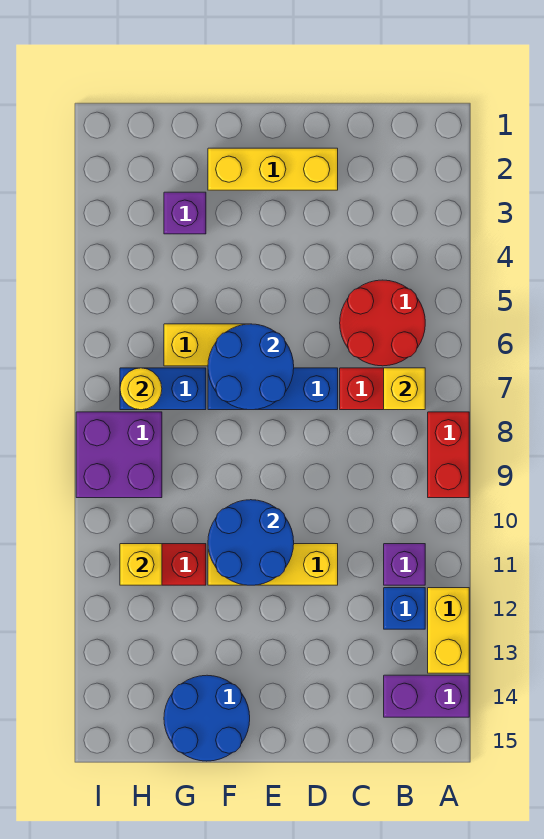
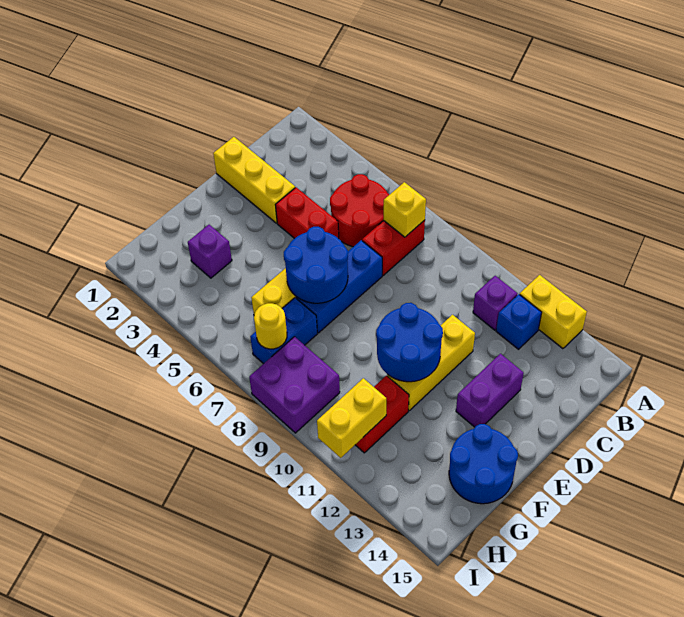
red brick A8:A9 level 1 -> red brick D4:D5 level 1
purple brick A14:B14 level 1 -> purple brick D13:E13 level 1
yellow brick D2:F2 level 1 -> yellow brick D1:D3 level 1
yellow brick H11 level 2 -> yellow brick H11:I11 level 2

